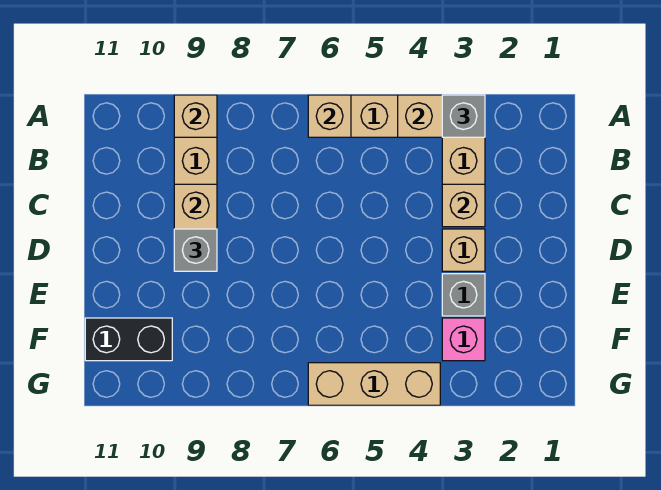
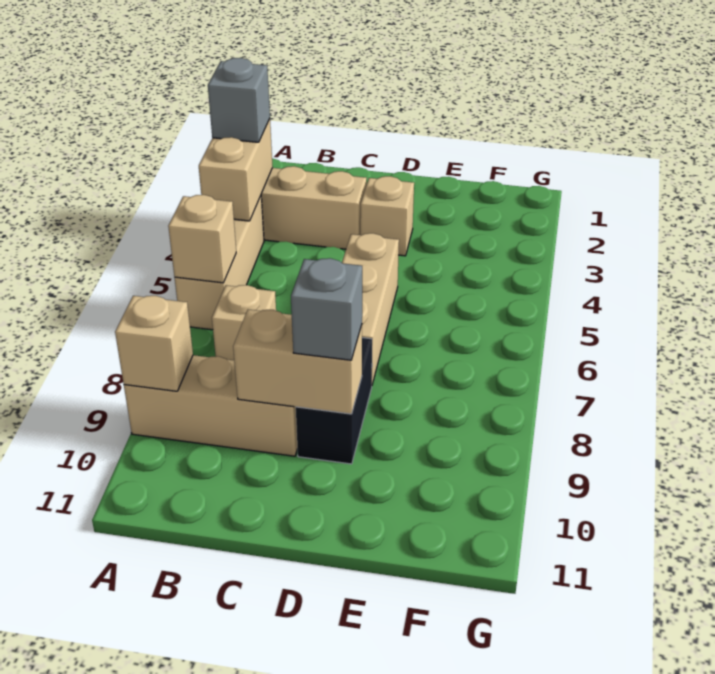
tan brick C3 level 2 -> tan brick B7 level 1
grey brick E3 level 1 -> none
pink brick F3 level 1 -> none
black brick F10:F11 level 1 -> black brick D8:D9 level 1
tan brick G4:G6 level 1 -> tan brick D5:D7 level 1

